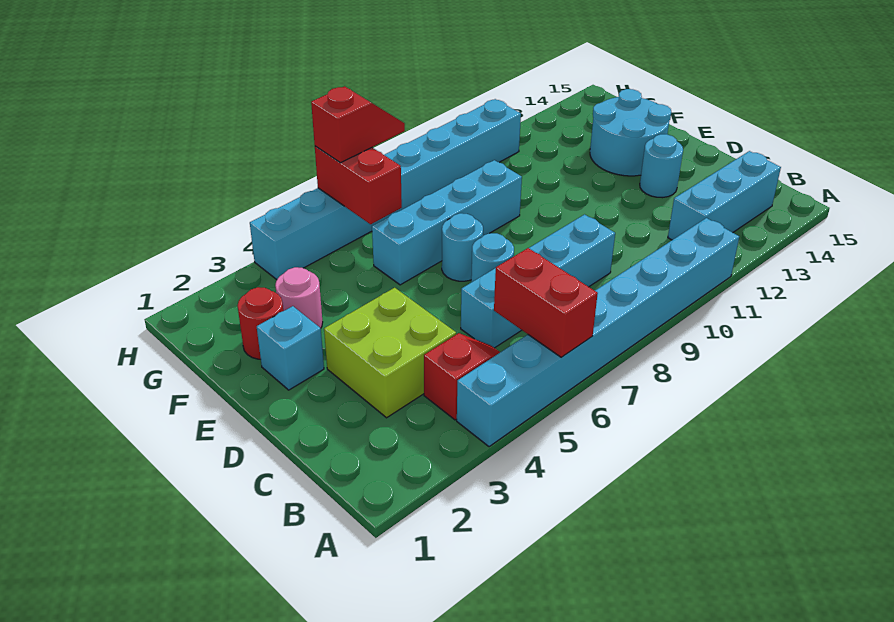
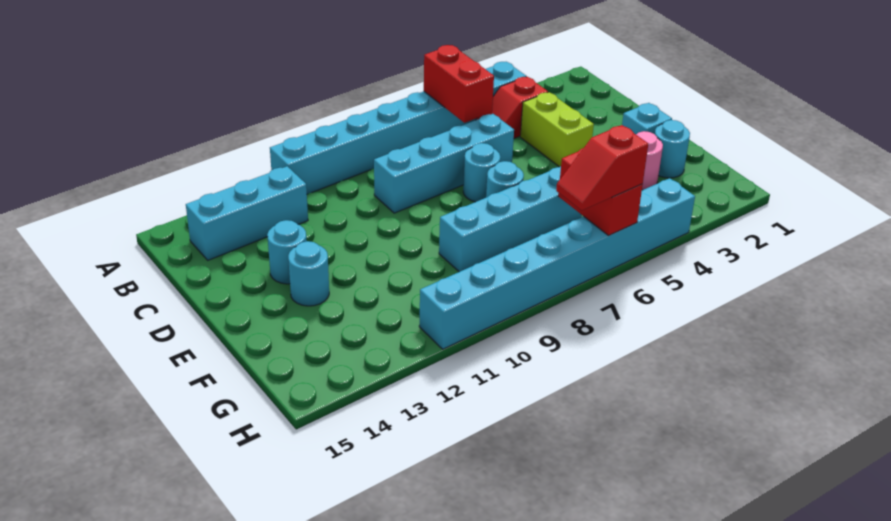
lime brick C3:D4 level 1 -> lime brick C4:D4 level 1
cyan round brick E13:F14 level 1 -> cyan round brick E13 level 1
red round brick F2 level 1 -> cyan round brick F2 level 1

